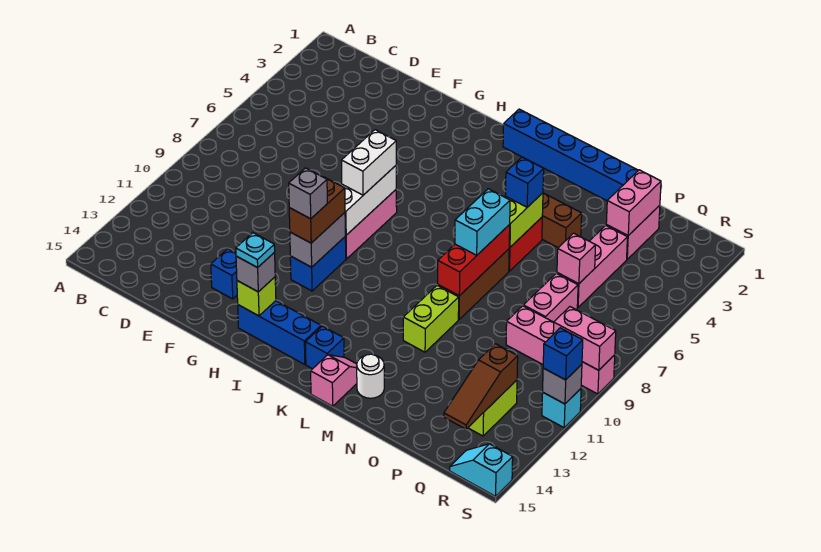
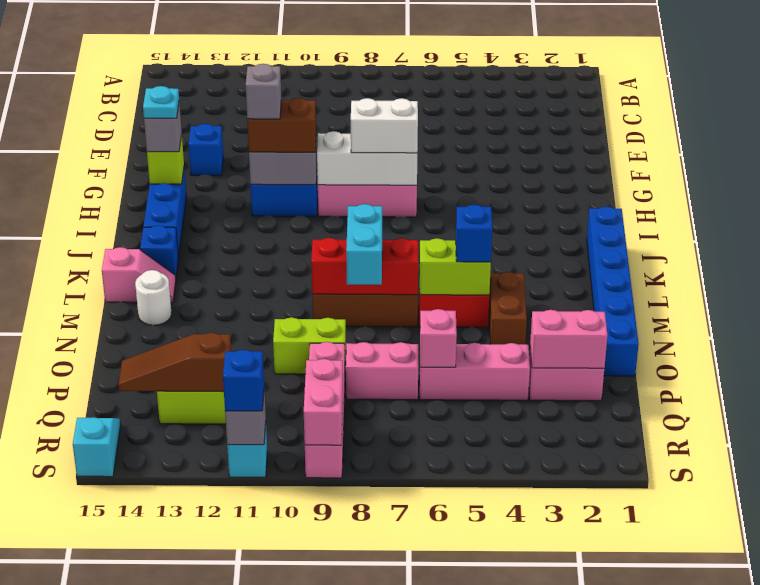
cyan brick M7:M8 level 3 -> cyan brick M8:N8 level 3
lime brick M10:M11 level 1 -> lime brick O9:O10 level 1

